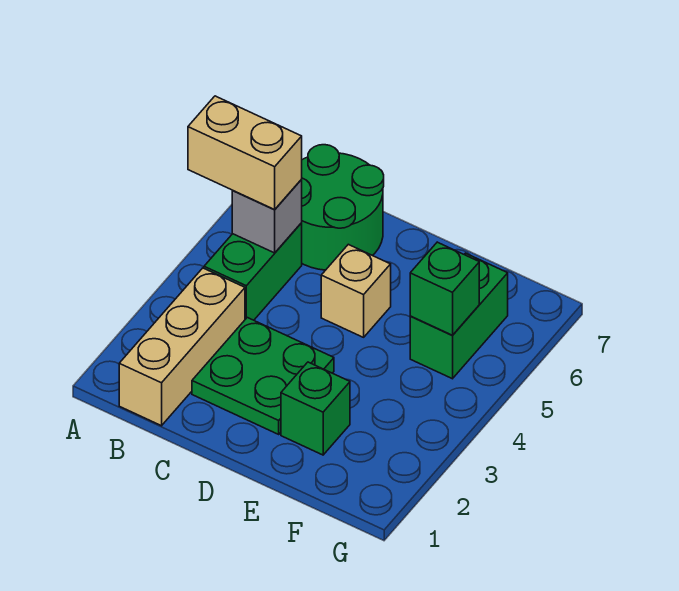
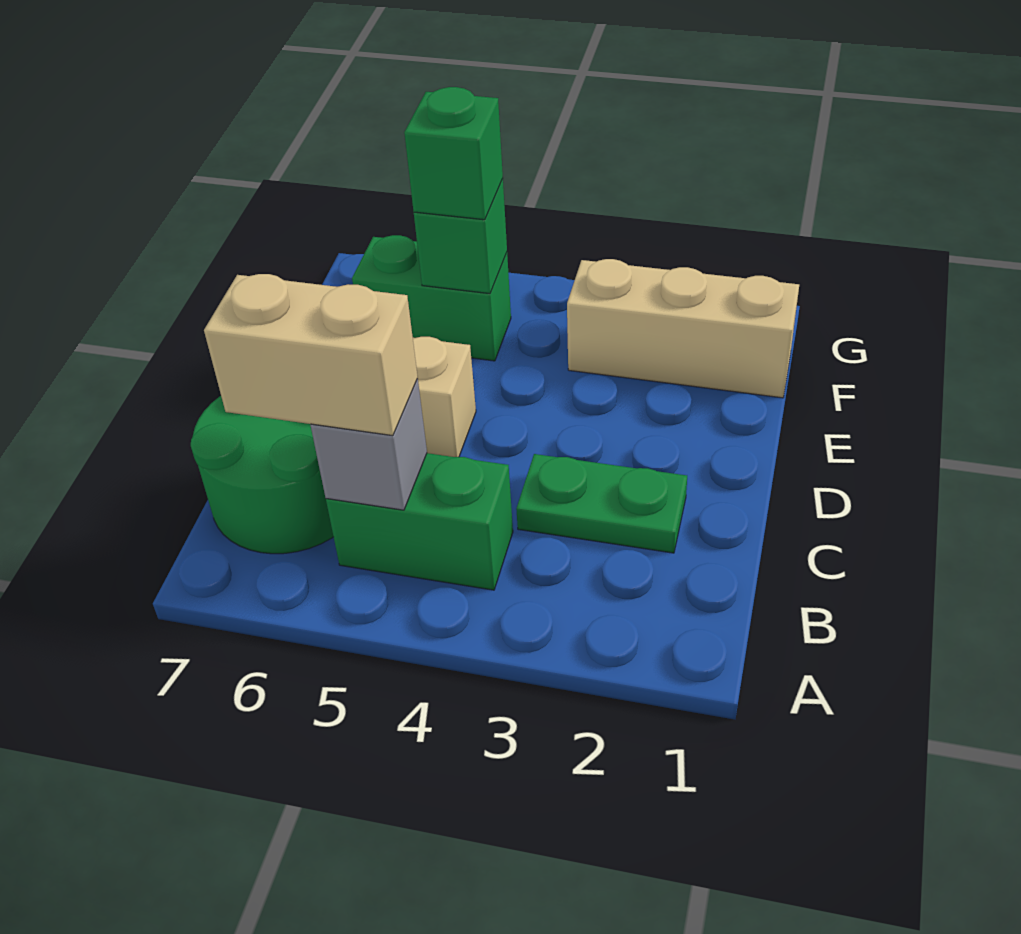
tan brick A5:B5 level 3 -> tan brick B5:B6 level 3
tan brick B1:B3 level 1 -> tan brick F1:F3 level 1
green plate C2:D3 level 1 -> green plate C2:C3 level 1
green brick E2 level 1 -> green brick F5 level 3

